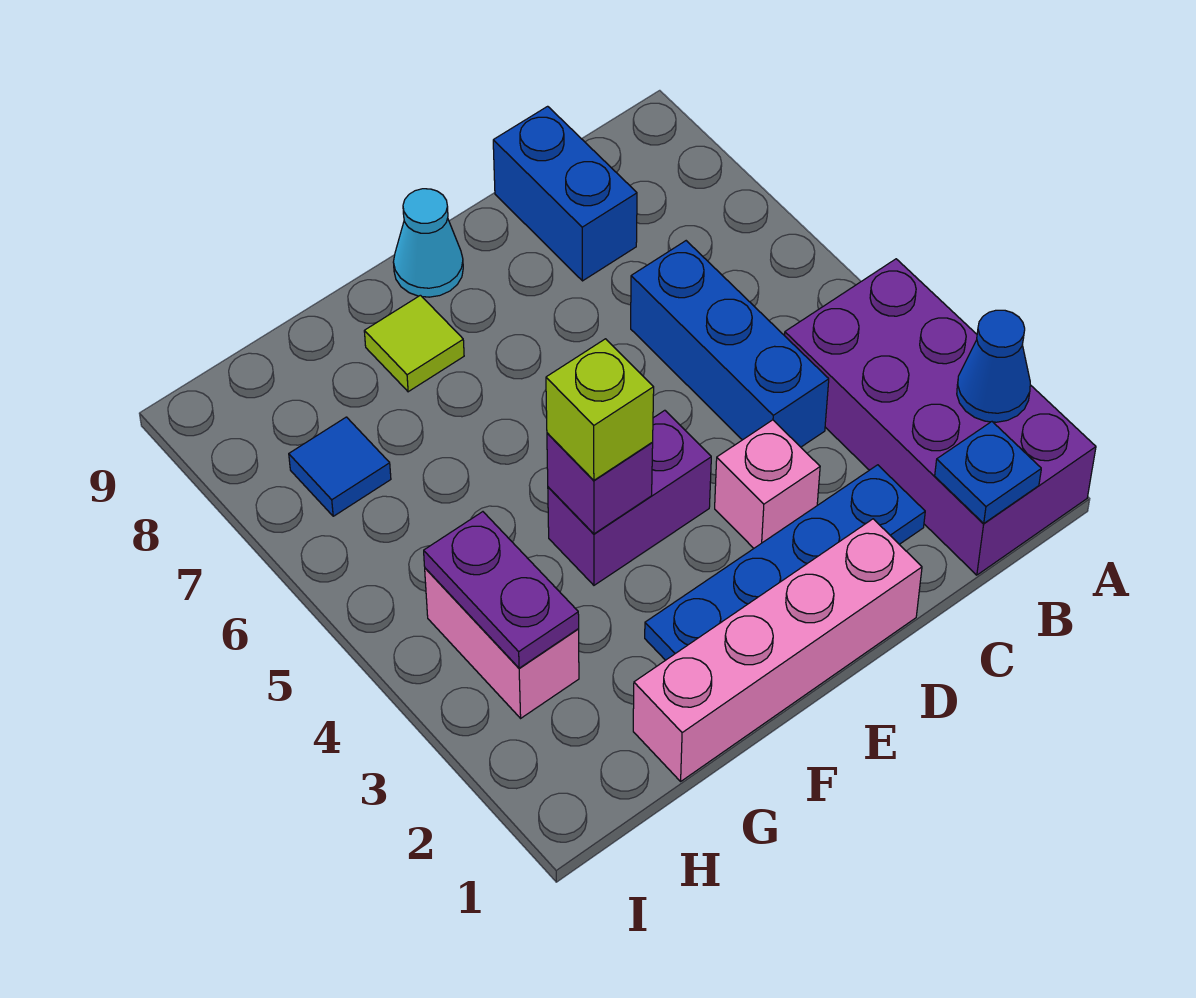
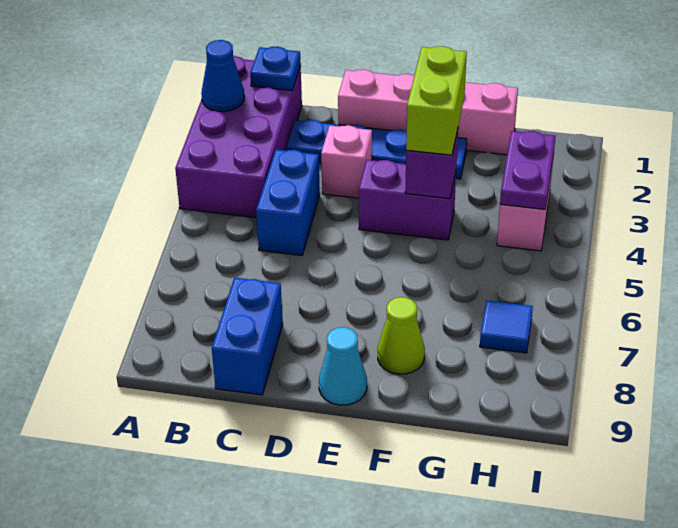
blue brick C4:C6 level 1 -> blue brick C4:C5 level 1
lime brick F4 level 3 -> lime brick F3:F4 level 3
lime tile F8 level 1 -> lime cone F8 level 1

